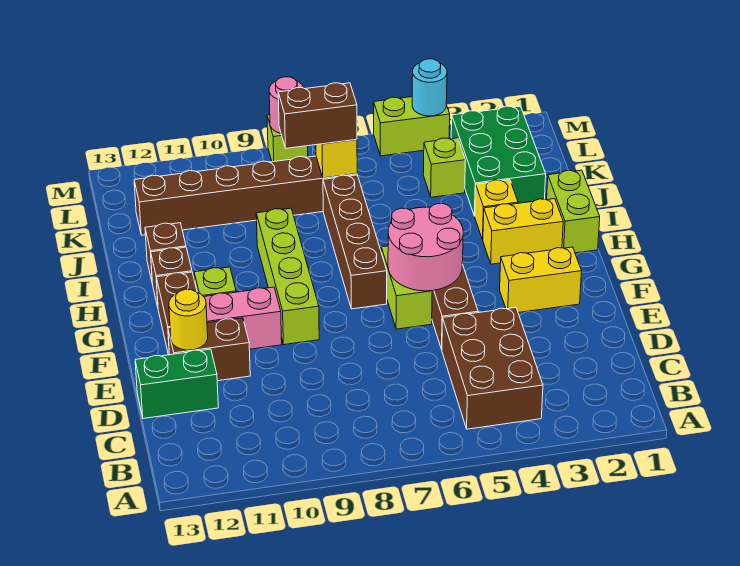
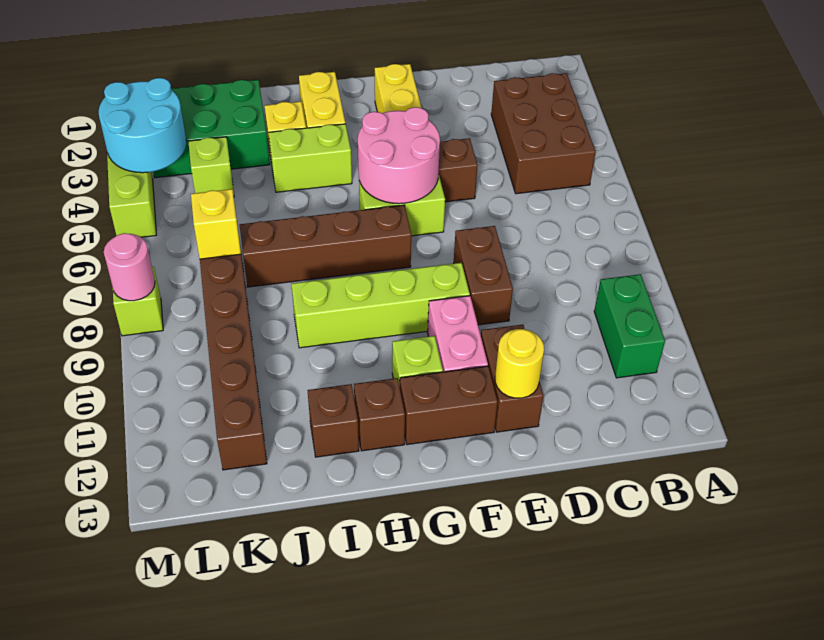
brown brick B4:D5 level 1 -> brown brick B3:C5 level 1
green brick D12:D13 level 1 -> green brick B10:B11 level 1
lime brick H1:I1 level 1 -> lime brick H4:I4 level 1
brown brick K7:K8 level 3 -> brown brick E8:E9 level 1
cyan round brick M4 level 2 -> cyan round brick L3:M4 level 2

